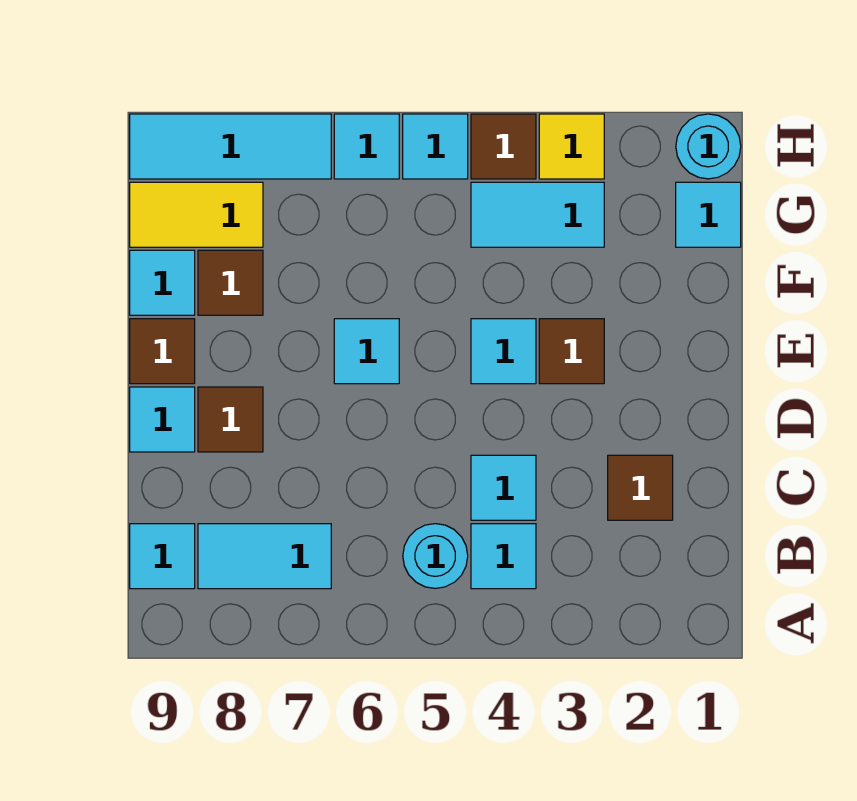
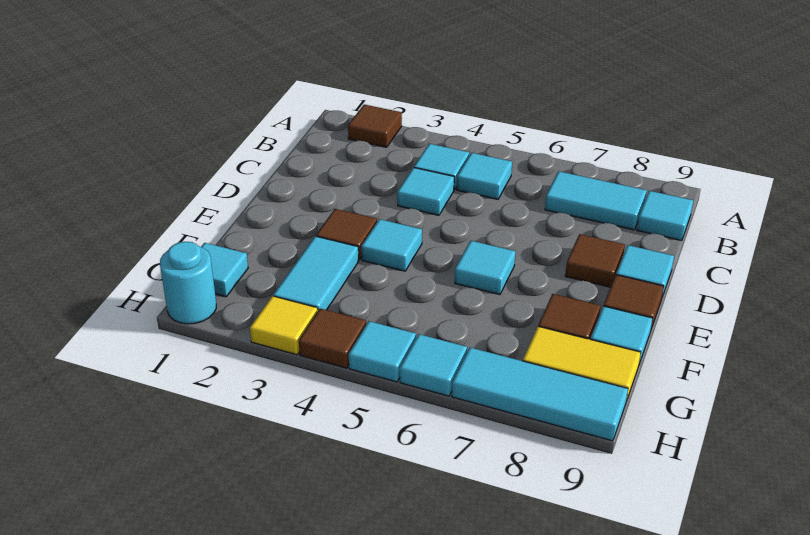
cyan round brick B5 level 1 -> cyan tile B5 level 1
brown tile C2 level 1 -> brown tile A2 level 1
cyan tile G3:G4 level 1 -> cyan tile F3:G3 level 1

